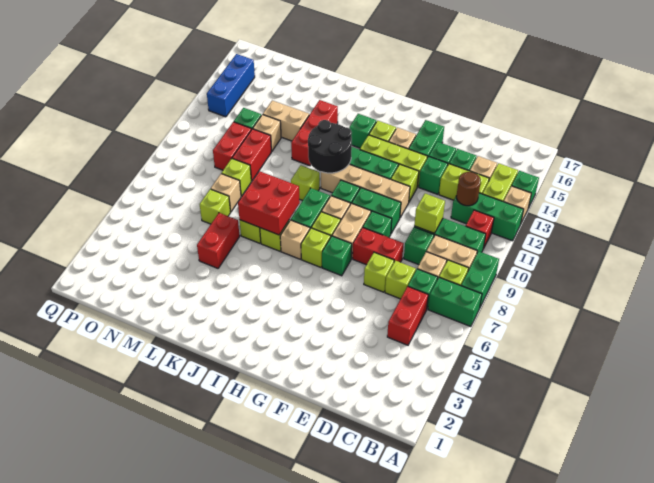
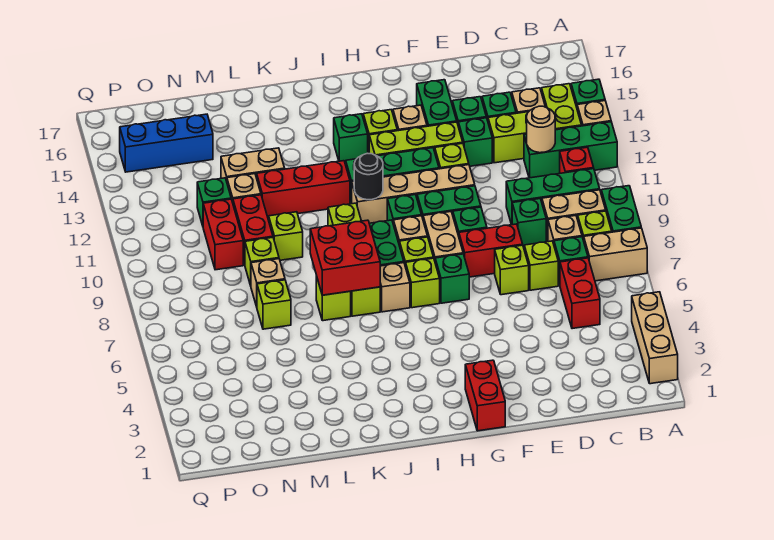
none -> tan brick A2:A4 level 1
green brick A7:B7 level 1 -> tan brick A7:B7 level 1
brown round brick C12 level 2 -> tan round brick C12 level 2
lime brick D10 level 2 -> lime brick L10 level 1
black round brick I11:J12 level 2 -> black round brick I11 level 2
red brick K12:K14 level 1 -> red brick J12:L12 level 1
red brick L5:L6 level 1 -> red brick G1:G2 level 1
blue brick P13:P15 level 1 -> blue brick N15:P15 level 1

